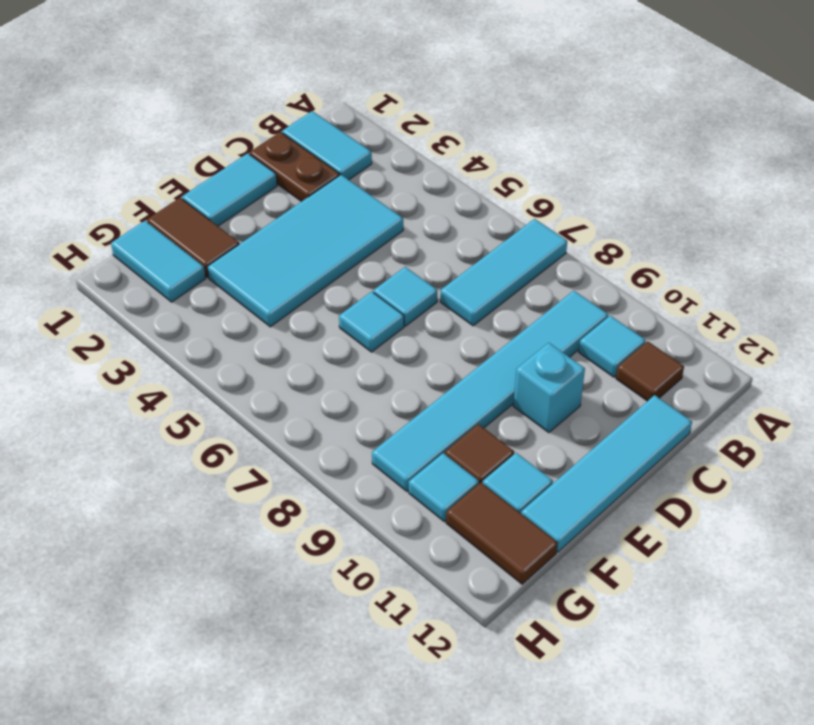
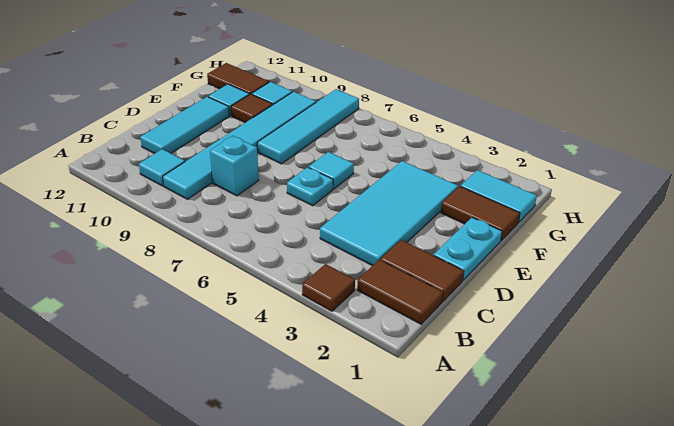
cyan tile A7:C7 level 1 -> cyan tile C11:E11 level 1
cyan tile B1:B2 level 1 -> brown tile B1:B2 level 1
brown tile B11 level 1 -> brown tile A3 level 1
brown plate C1:C2 level 1 -> brown tile C1:C2 level 1
cyan tile C12:F12 level 1 -> cyan tile E8:H8 level 1
cyan tile D1:E1 level 1 -> cyan plate D1:E1 level 1
cyan tile D6 level 1 -> cyan plate D6 level 1
cyan brick D10 level 1 -> cyan brick C8 level 1

